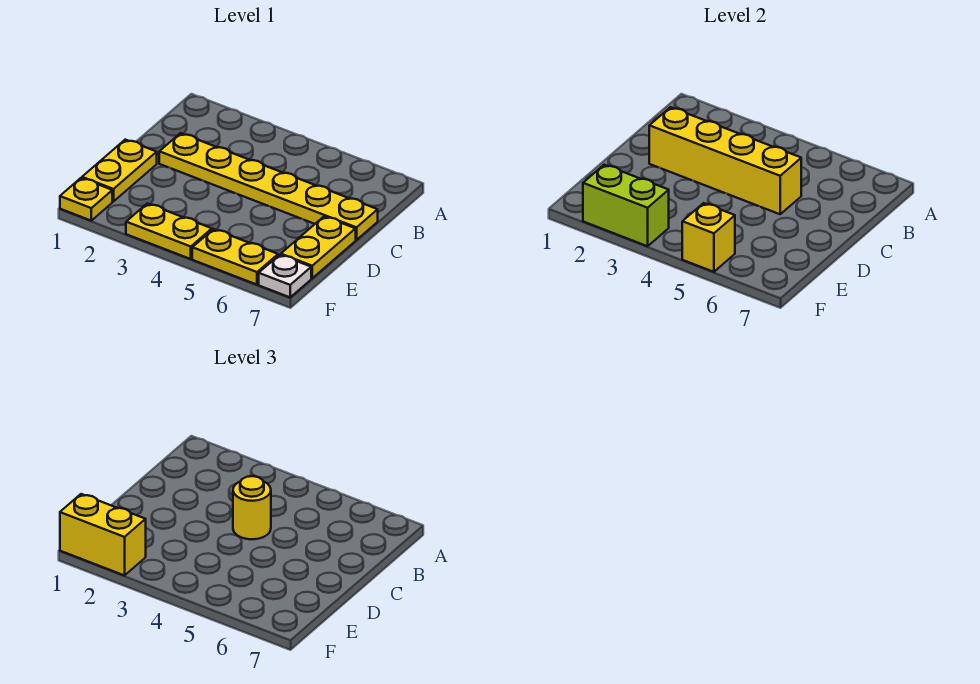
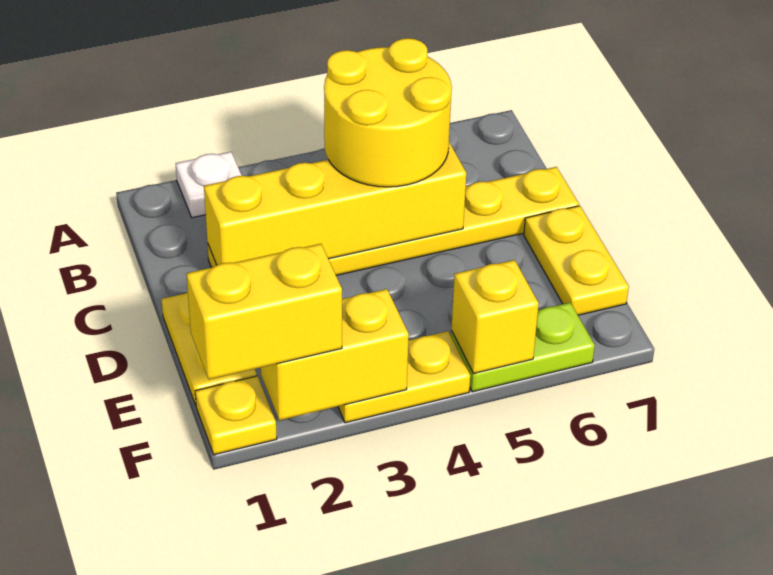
yellow round brick C4 level 3 -> yellow round brick B4:C5 level 3
lime brick F2:F3 level 2 -> yellow brick F2:F3 level 2
yellow plate F5:F6 level 1 -> lime plate F5:F6 level 1
white plate F7 level 1 -> white plate A2 level 1

